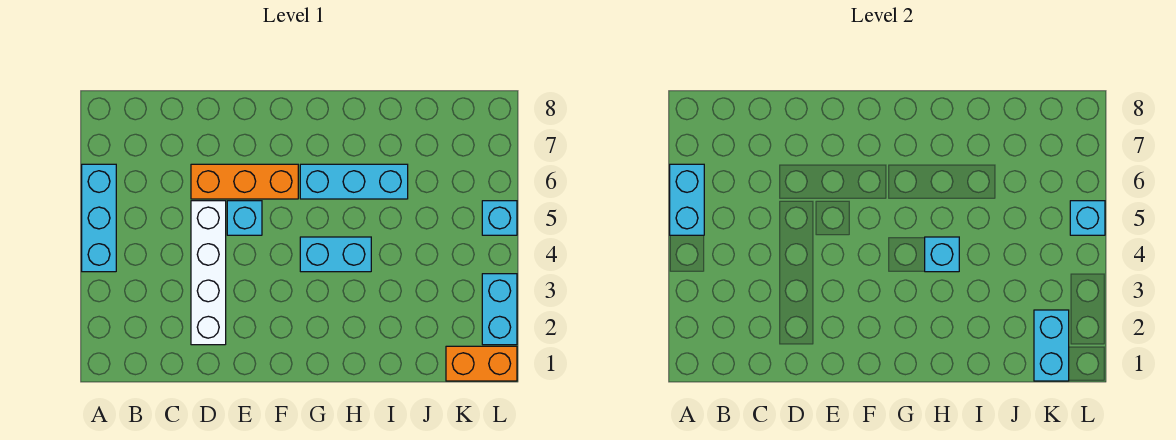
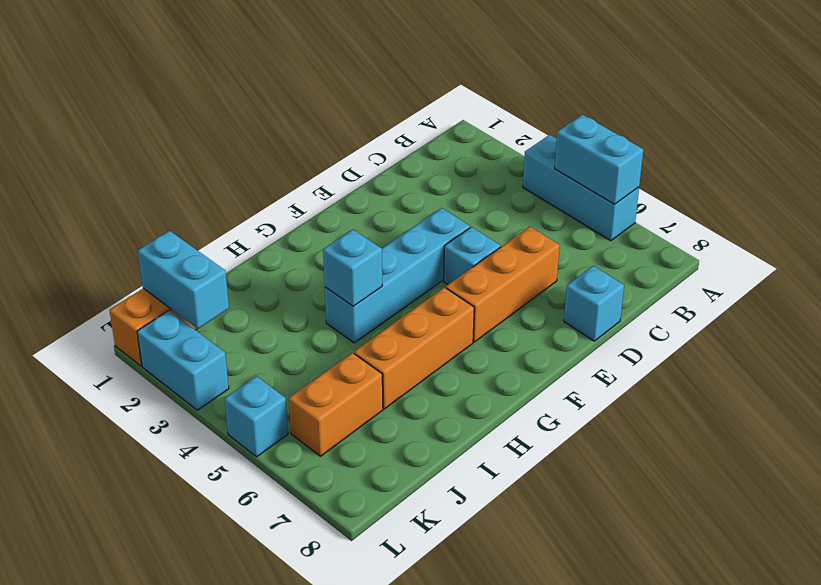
white brick D2:D5 level 1 -> none
cyan brick G4:H4 level 1 -> cyan brick E4:H4 level 1
cyan brick G6:I6 level 1 -> orange brick G6:I6 level 1
none -> orange brick J6:K6 level 1
cyan brick L5 level 2 -> cyan brick D8 level 1

